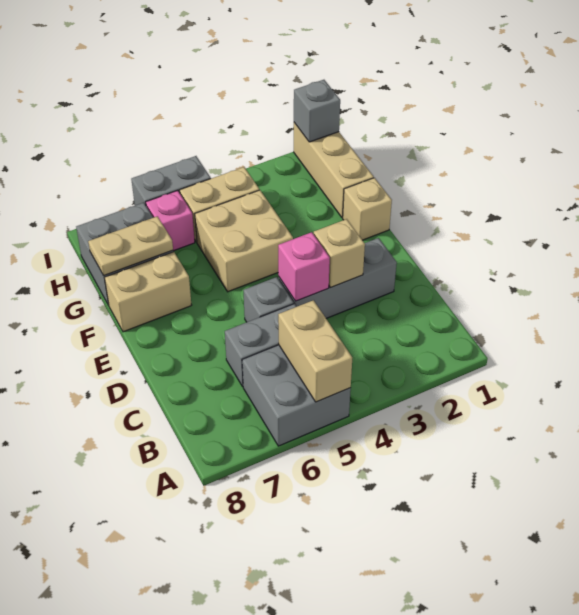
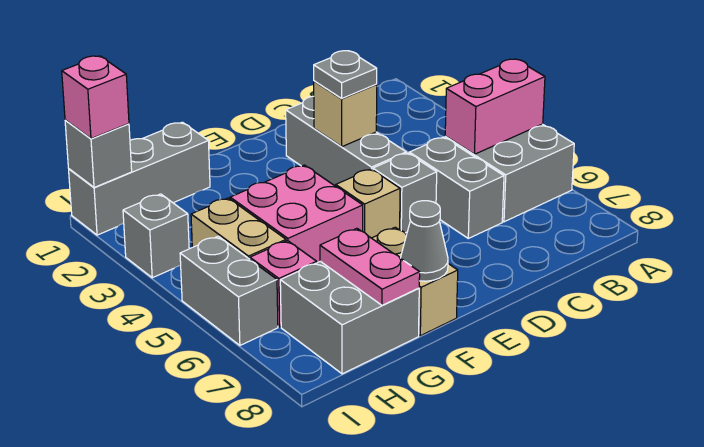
tan brick A5:B5 level 2 -> pink brick A5:B5 level 2
none -> grey plate D3 level 3
pink brick D4 level 2 -> pink brick I1 level 3
tan brick F1 level 1 -> tan brick E5 level 1
tan brick F4:G5 level 1 -> pink brick F4:G5 level 1
none -> grey cone F8 level 2
tan brick G1:I1 level 1 -> grey brick G1:I1 level 1
tan plate G7:G8 level 2 -> pink plate G7:G8 level 2
none -> grey brick I3 level 1

